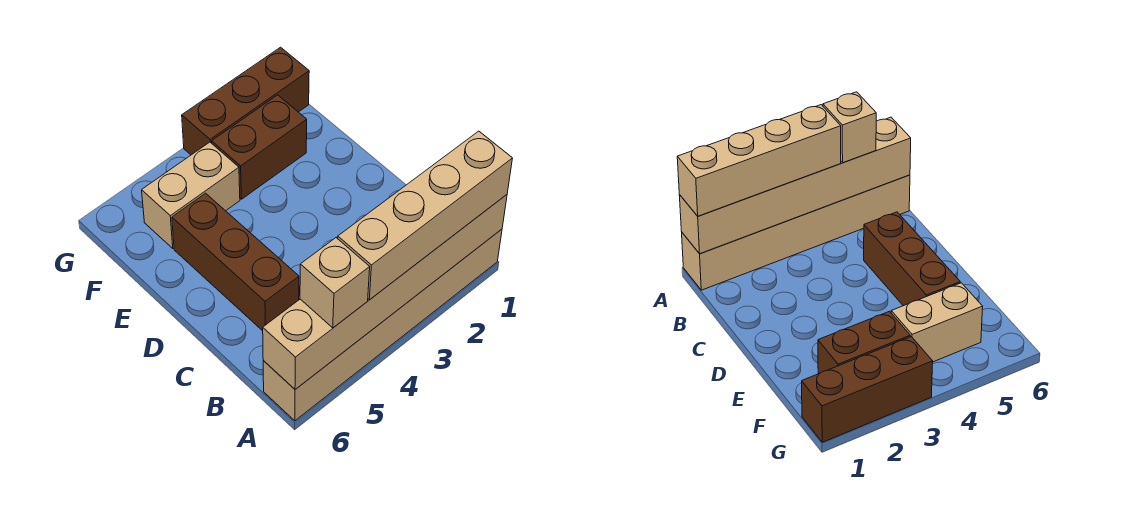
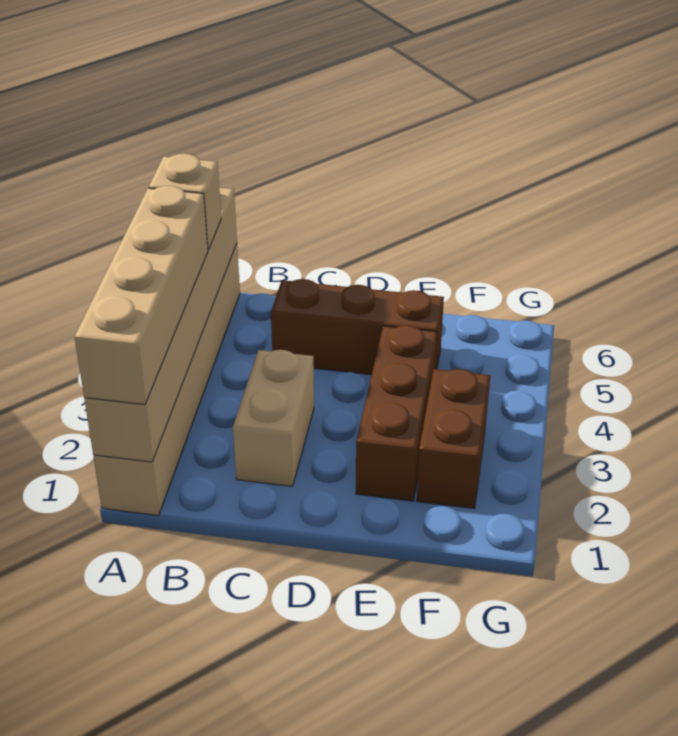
tan brick F4:F5 level 1 -> tan brick C2:C3 level 1
brown brick G1:G3 level 1 -> brown brick E2:E4 level 1

